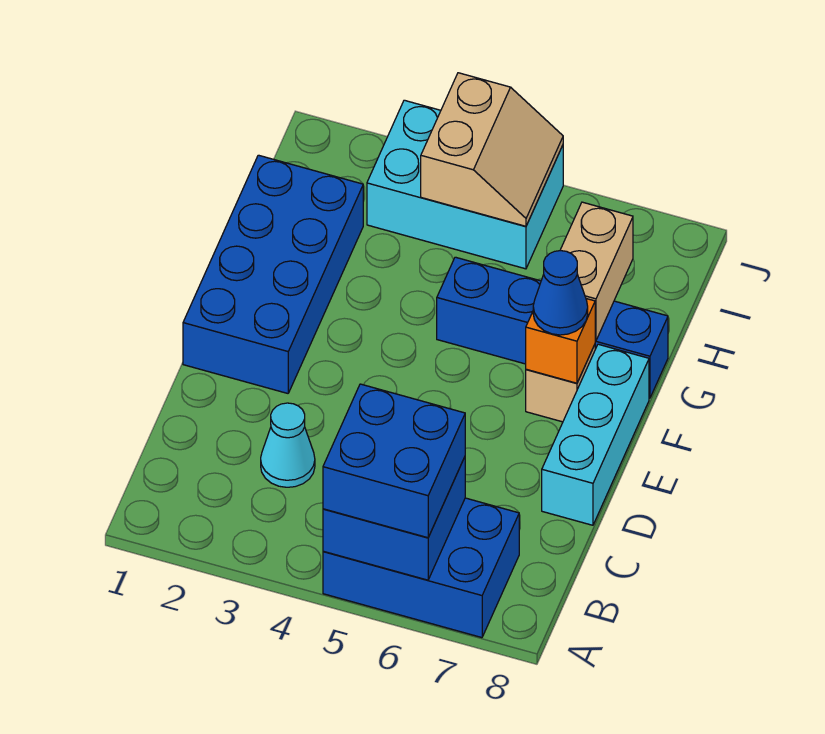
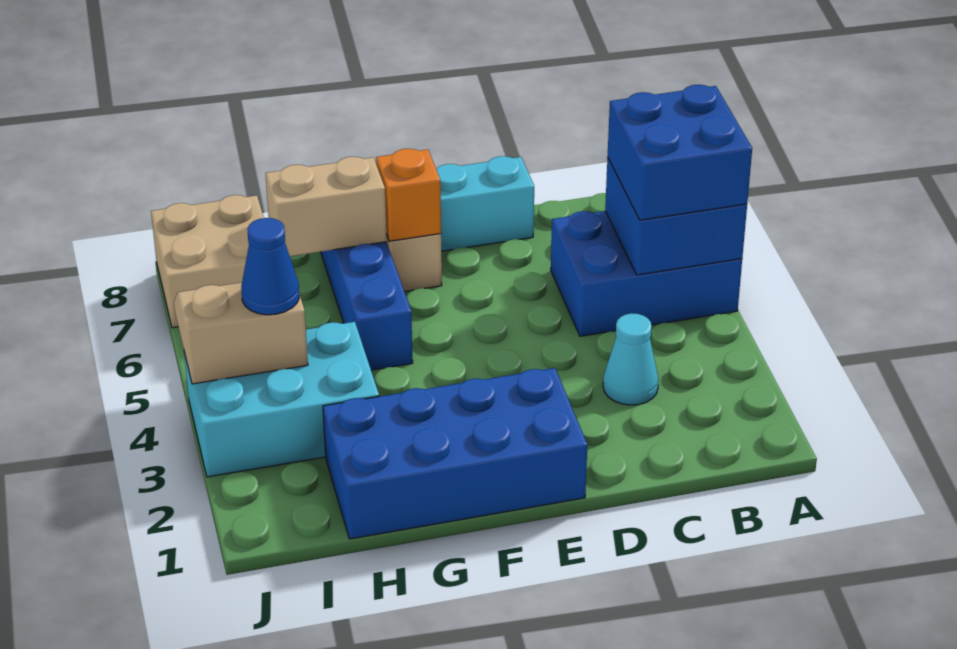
blue brick A5:B7 level 1 -> blue brick A5:C6 level 1
blue cone F7 level 3 -> blue cone I4 level 3
cyan brick I3:J5 level 1 -> cyan brick H3:J4 level 1
none -> tan brick I7:J8 level 1

